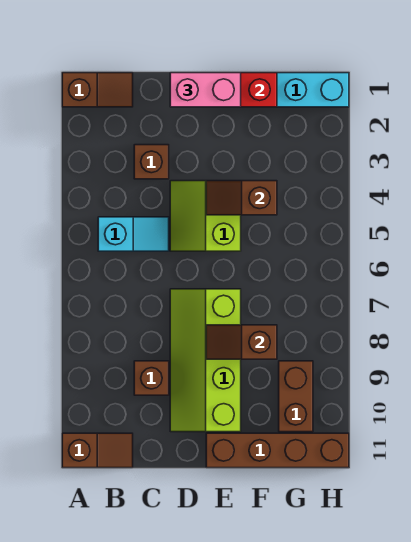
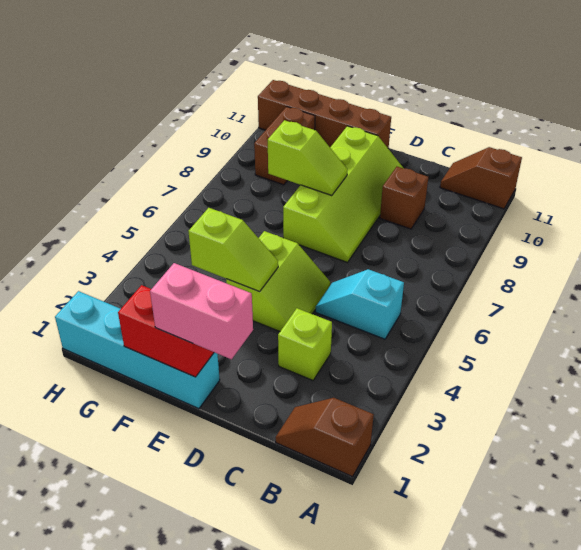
brown brick C3 level 1 -> lime brick C3 level 1
brown slope E4:F4 level 2 top F -> lime slope E4:F4 level 2 top F
brown slope E8:F8 level 2 top F -> lime slope E8:F8 level 2 top F

